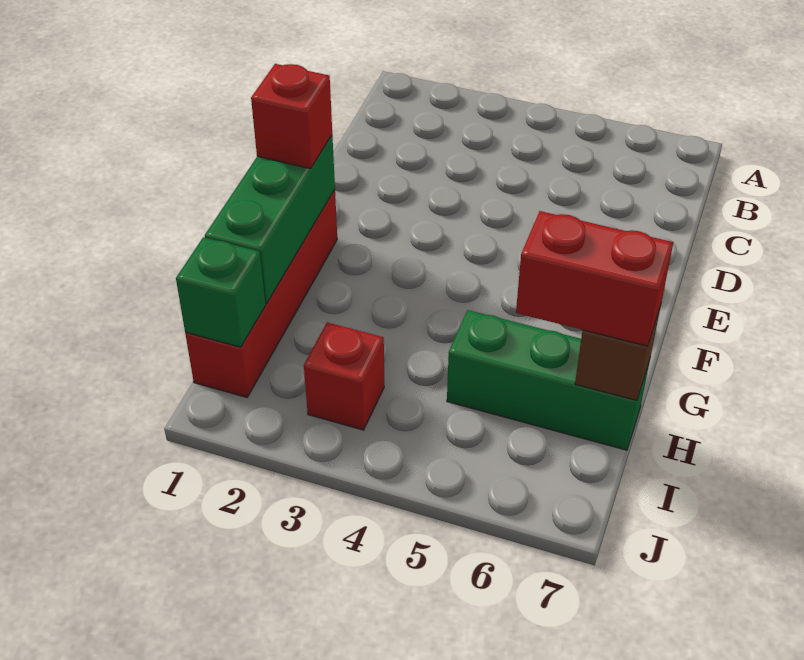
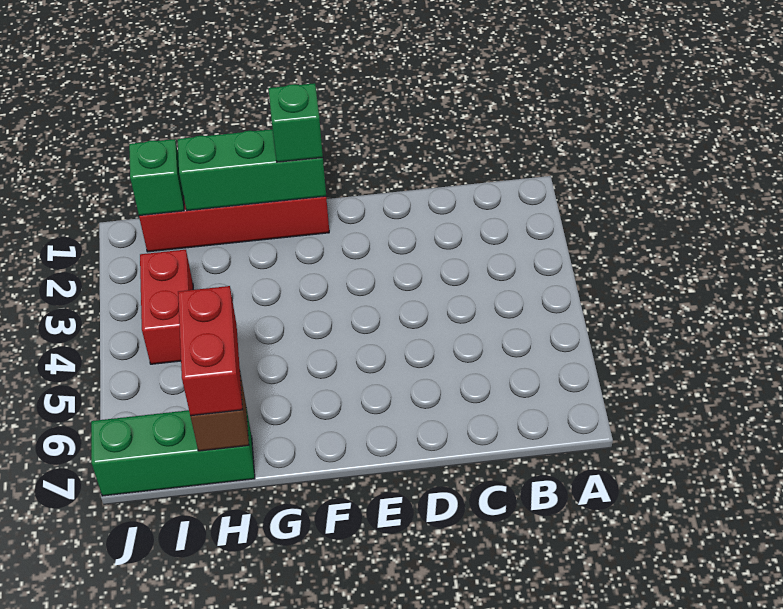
red brick F1 level 3 -> green brick F1 level 3
green brick H5:H7 level 1 -> green brick H7:J7 level 1
red brick I3 level 1 -> red brick I3:I4 level 1

